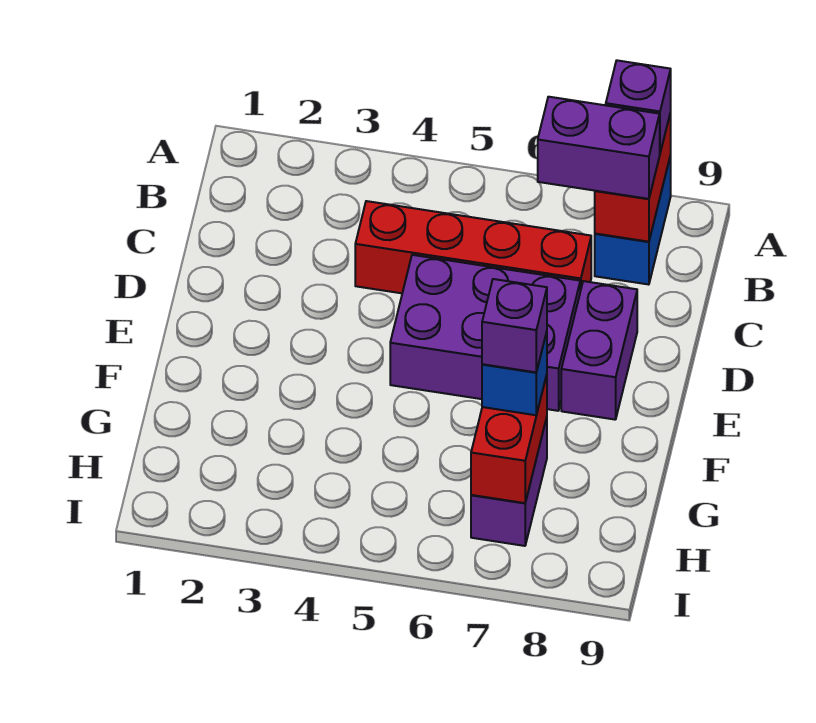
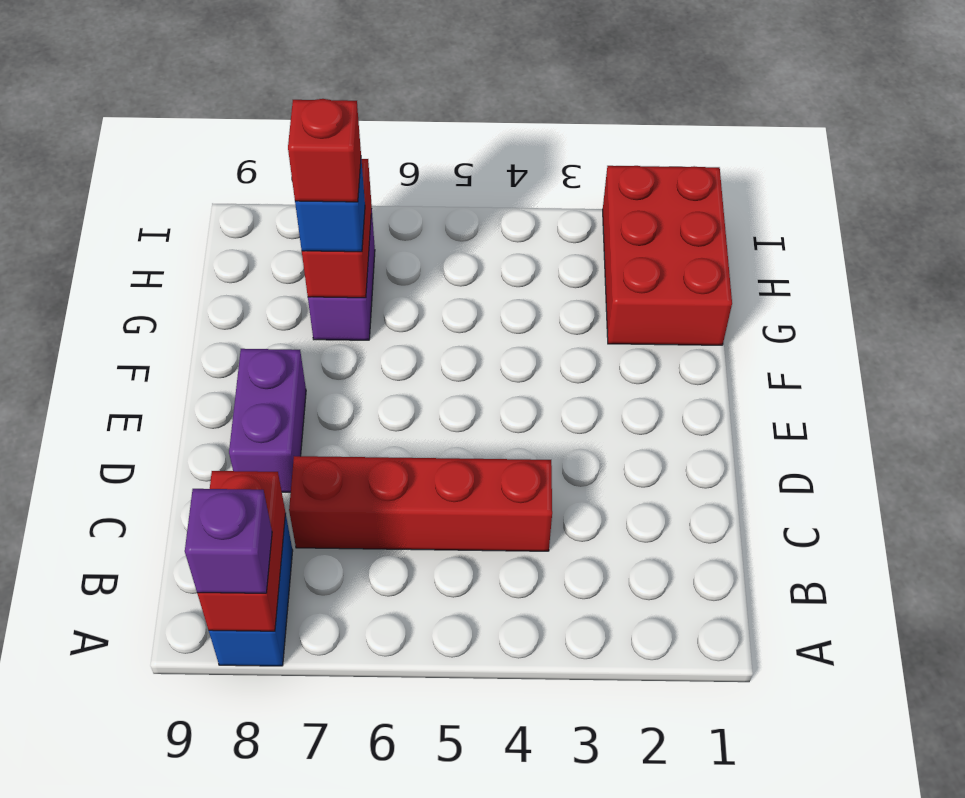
purple brick B7:B8 level 3 -> none
purple brick D5:E7 level 1 -> none
none -> red brick G1:I2 level 1
purple brick G7 level 4 -> red brick G7 level 4

